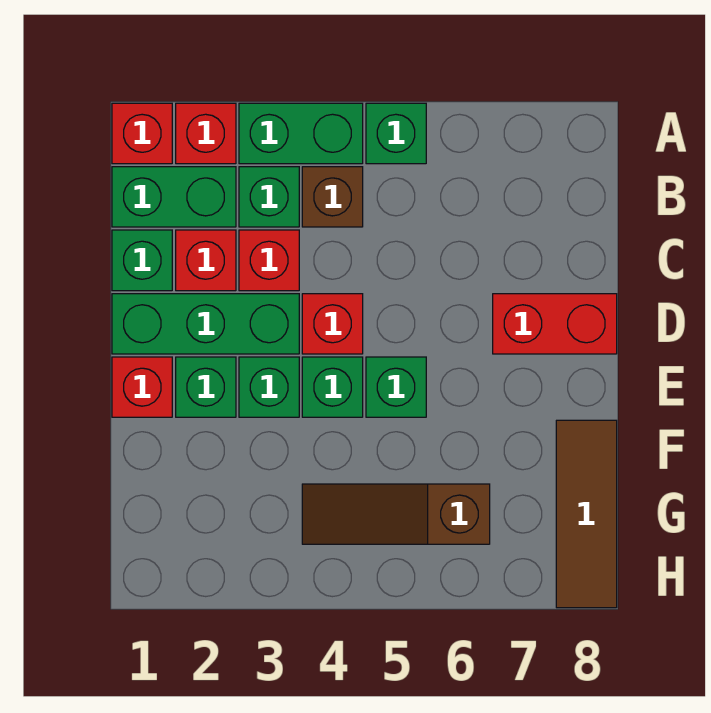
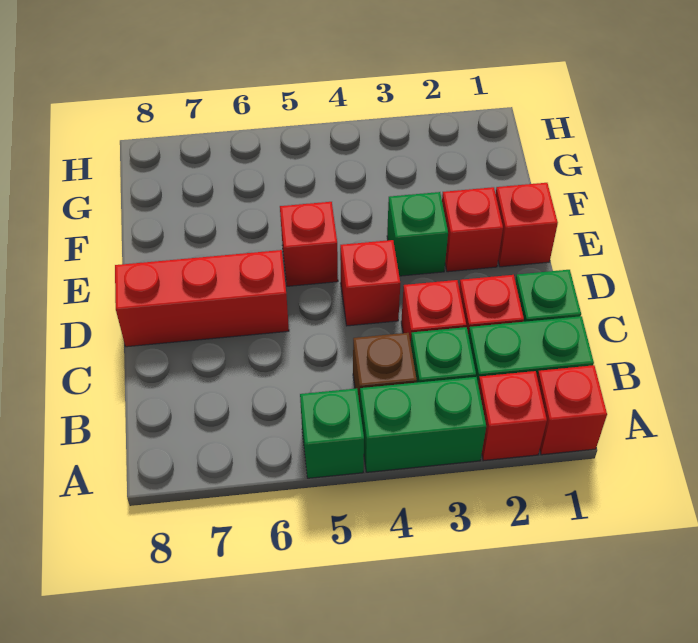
green brick D1:D3 level 1 -> none
red brick D7:D8 level 1 -> red brick D6:D8 level 1
green brick E2 level 1 -> red brick E2 level 1
green brick E4 level 1 -> none
green brick E5 level 1 -> red brick E5 level 1
brown tile F8:H8 level 1 -> none
brown slope G4:G6 level 1 top 6 -> none

